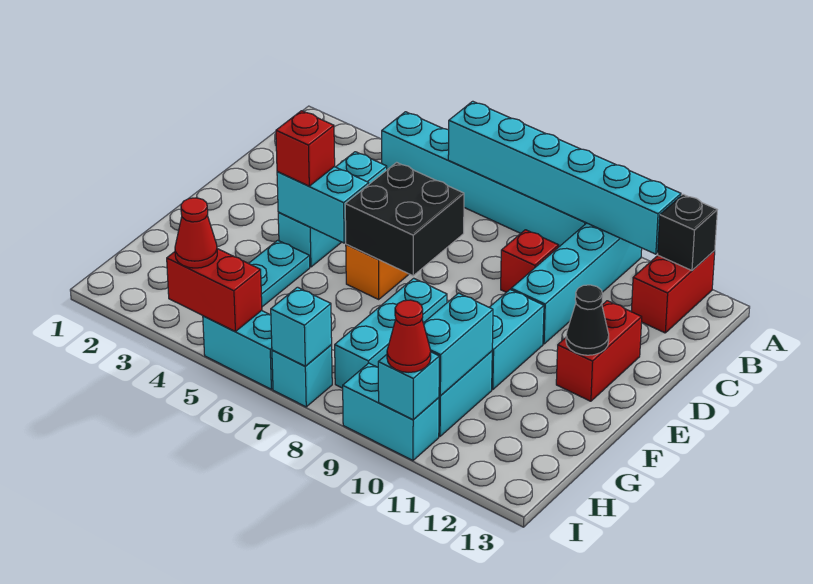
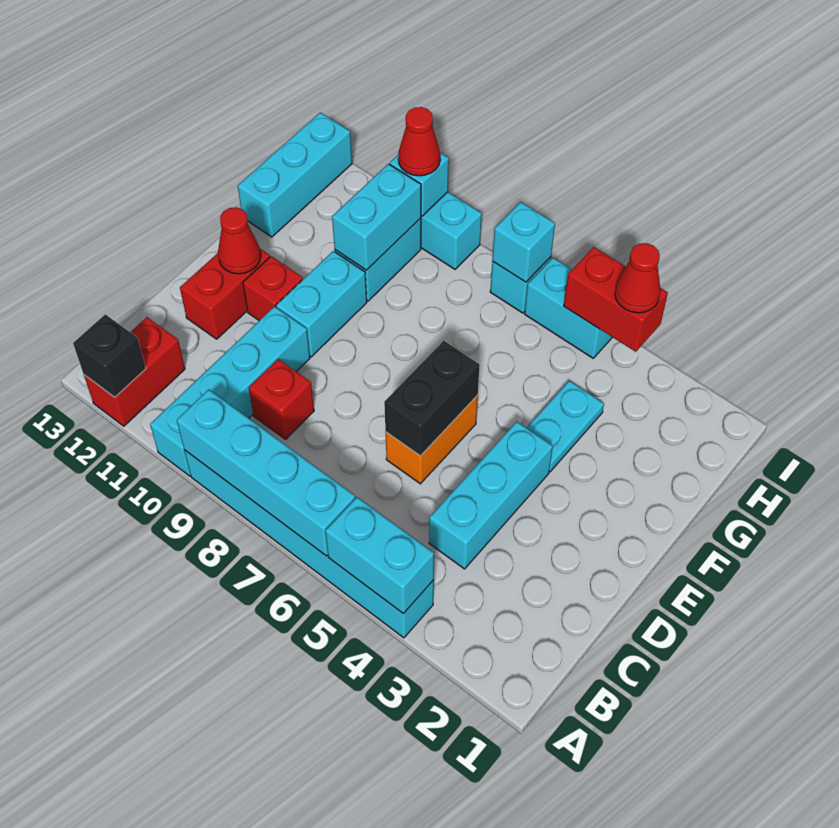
cyan brick A6:A11 level 2 -> cyan brick A6:A9 level 2
black brick D6:E7 level 2 -> black brick D6:E6 level 2
cyan brick E4:E5 level 2 -> cyan brick A4:A5 level 2
red brick E4 level 3 -> red brick E11 level 1
black cone E12 level 2 -> red cone E12 level 2
cyan brick F8:H8 level 1 -> cyan brick G13:I13 level 1

